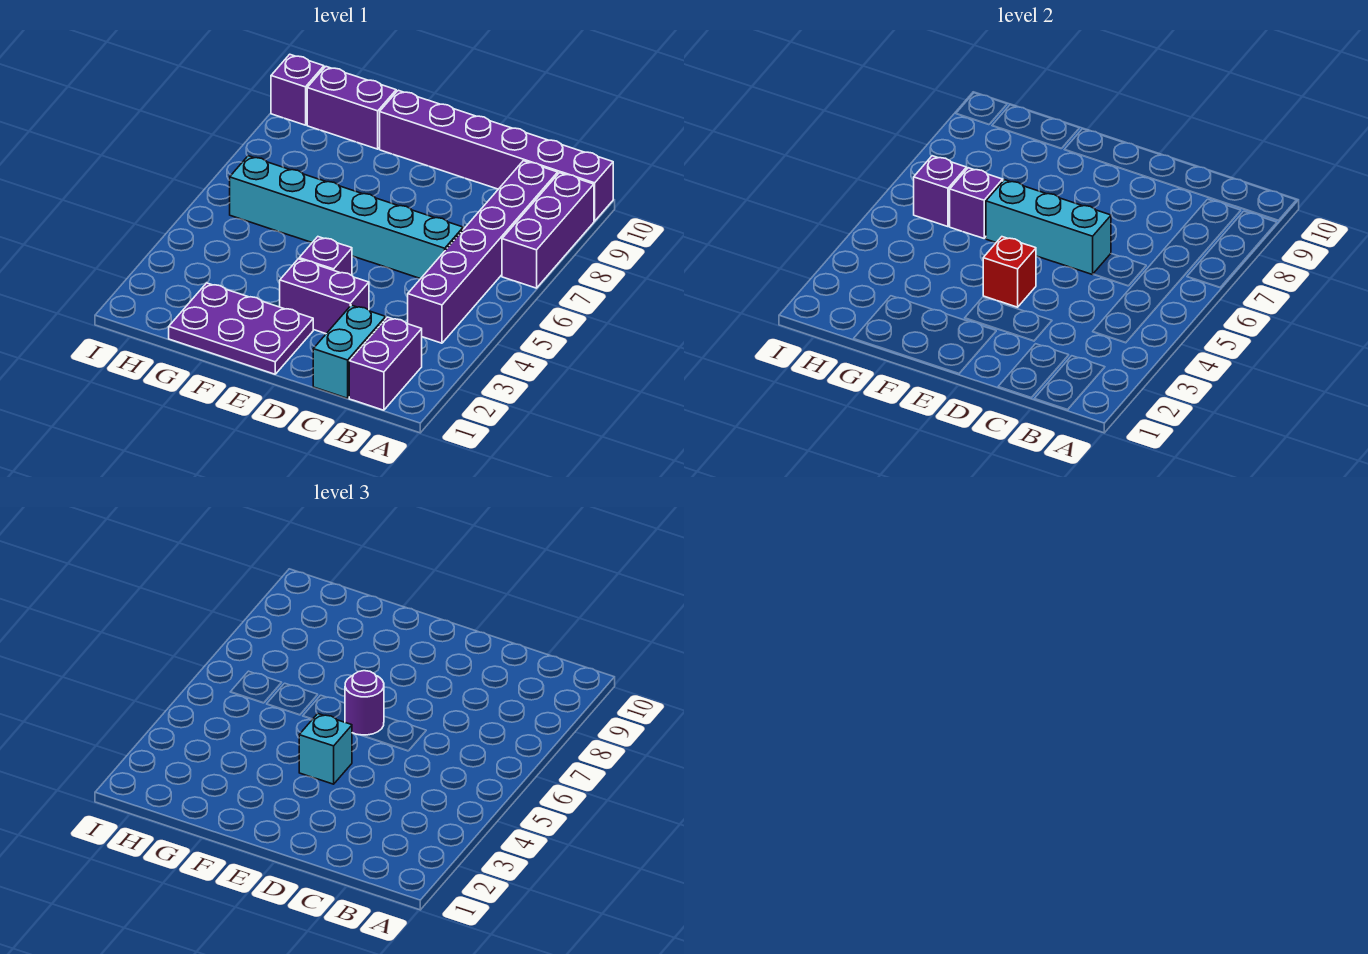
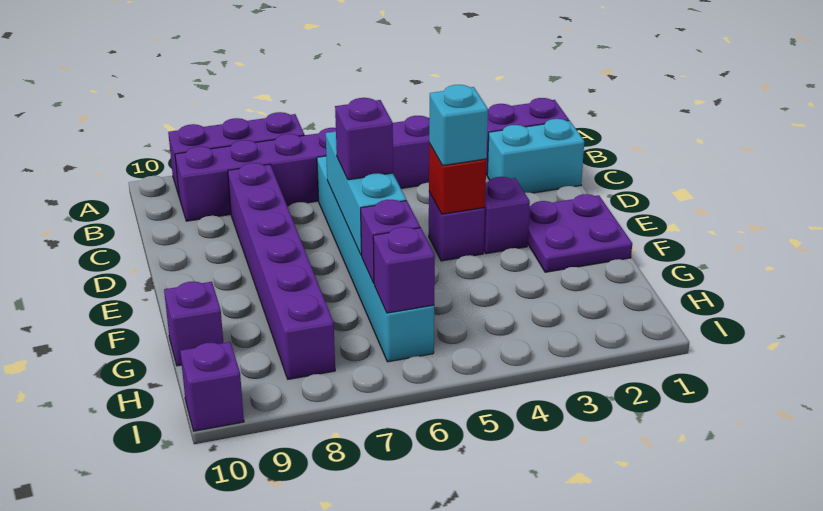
purple brick A10:F10 level 1 -> purple brick C8:H8 level 1
purple brick D3:E3 level 1 -> purple brick E3 level 1
purple plate E1:G2 level 1 -> purple plate E1:F2 level 1
purple round brick E6 level 3 -> purple brick E6 level 3
purple brick G10:H10 level 1 -> purple brick G10 level 1

